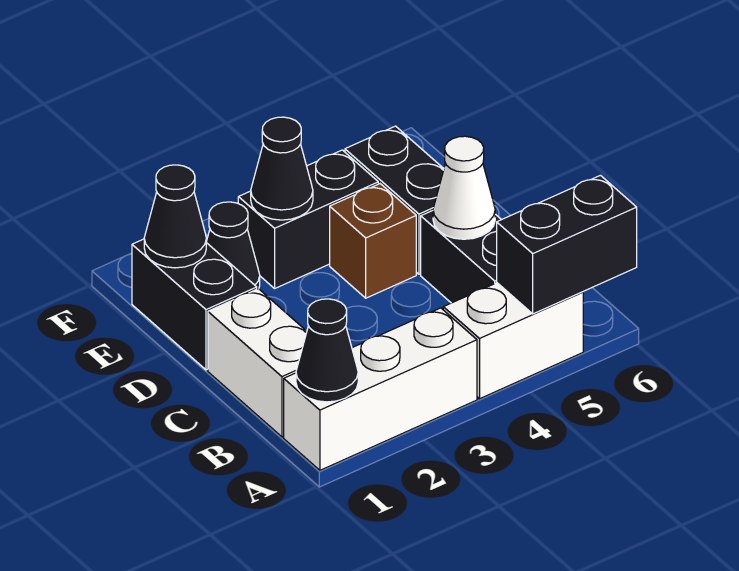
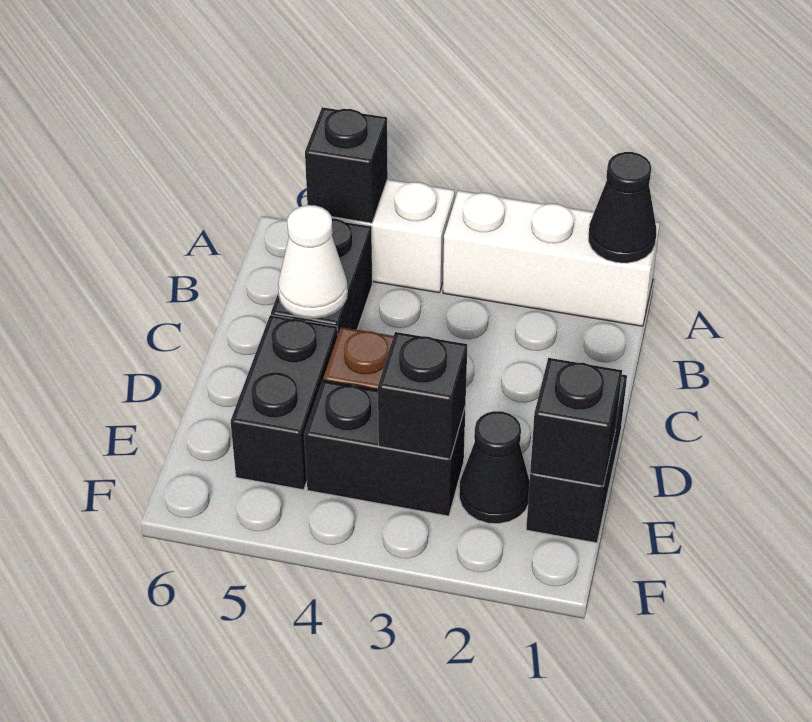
black brick A5:A6 level 2 -> black brick A5 level 2
white brick B1:C1 level 1 -> none
black cone E1 level 2 -> black brick E1 level 2
black cone E3 level 2 -> black brick E3 level 2

